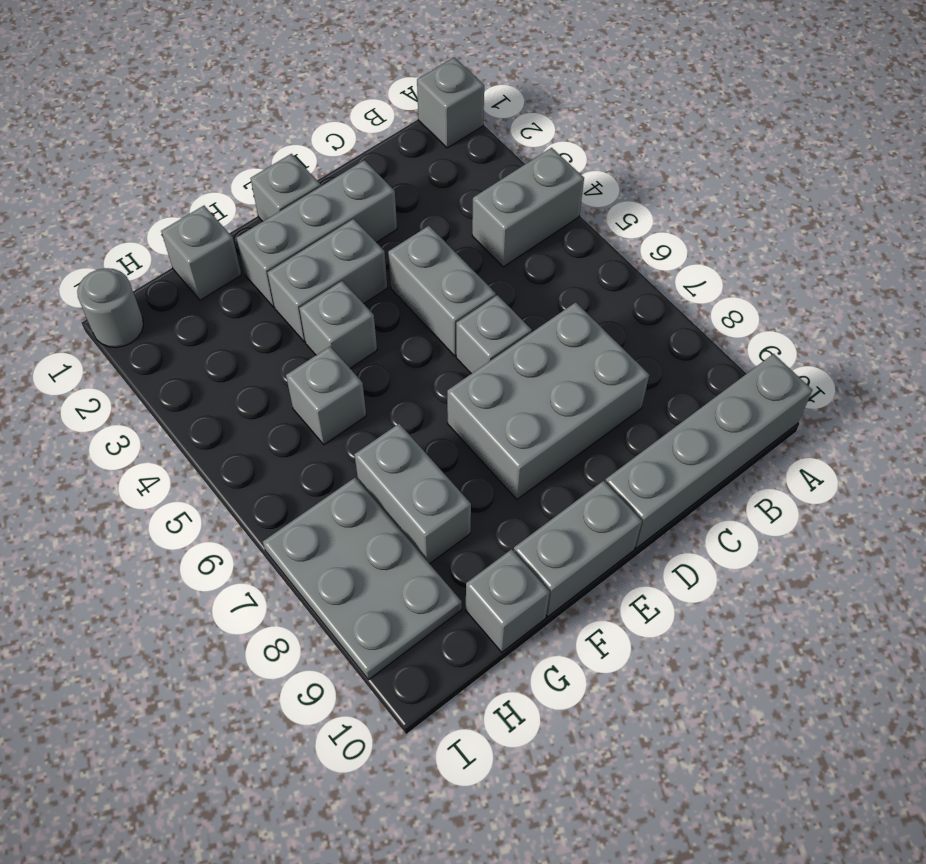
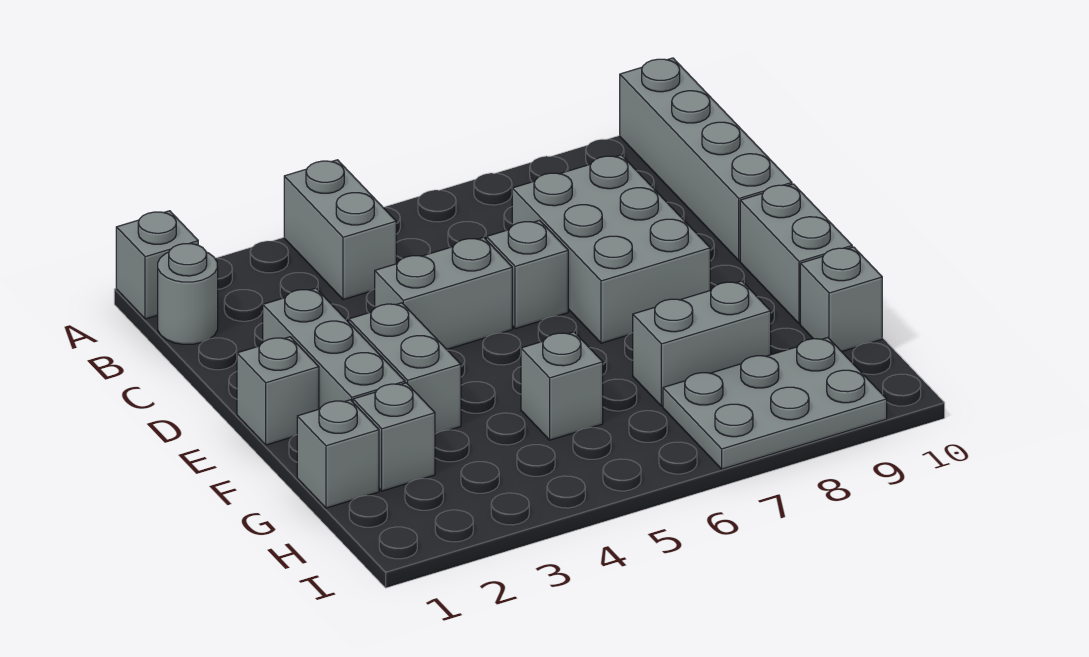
grey brick F4 level 1 -> grey brick G2 level 1
grey round brick I1 level 1 -> grey round brick B1 level 1

